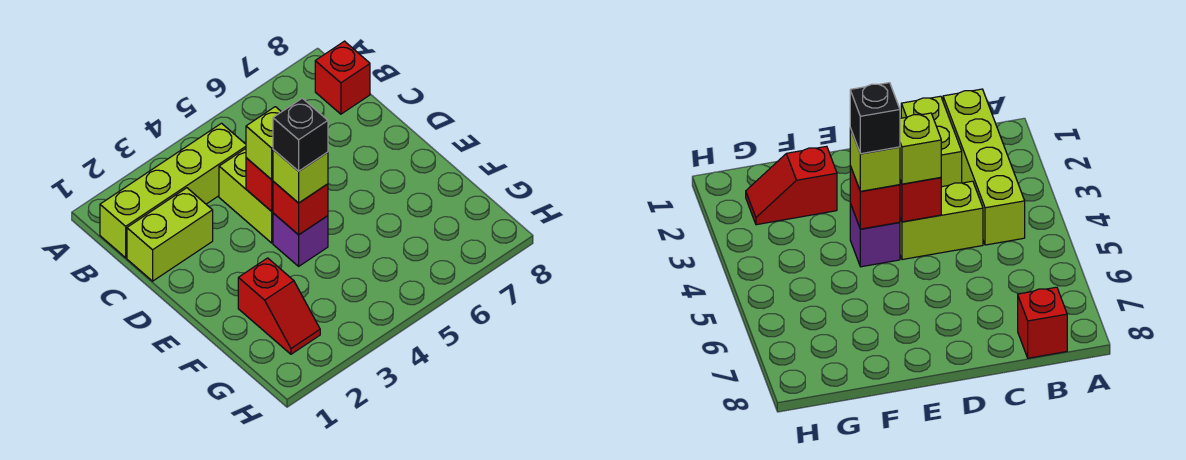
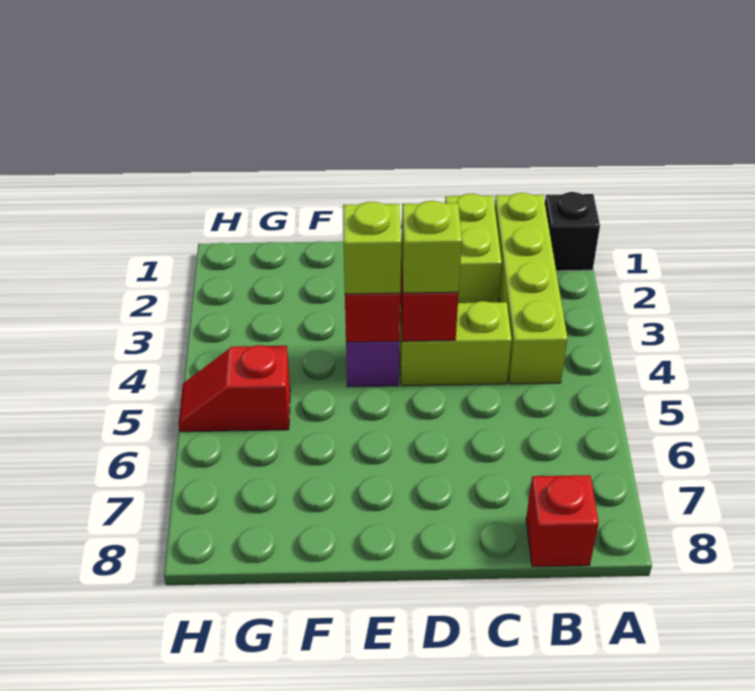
black brick E4 level 4 -> black brick A1 level 1
red slope F2:G2 level 1 top F -> red slope G5:H5 level 1 top G

